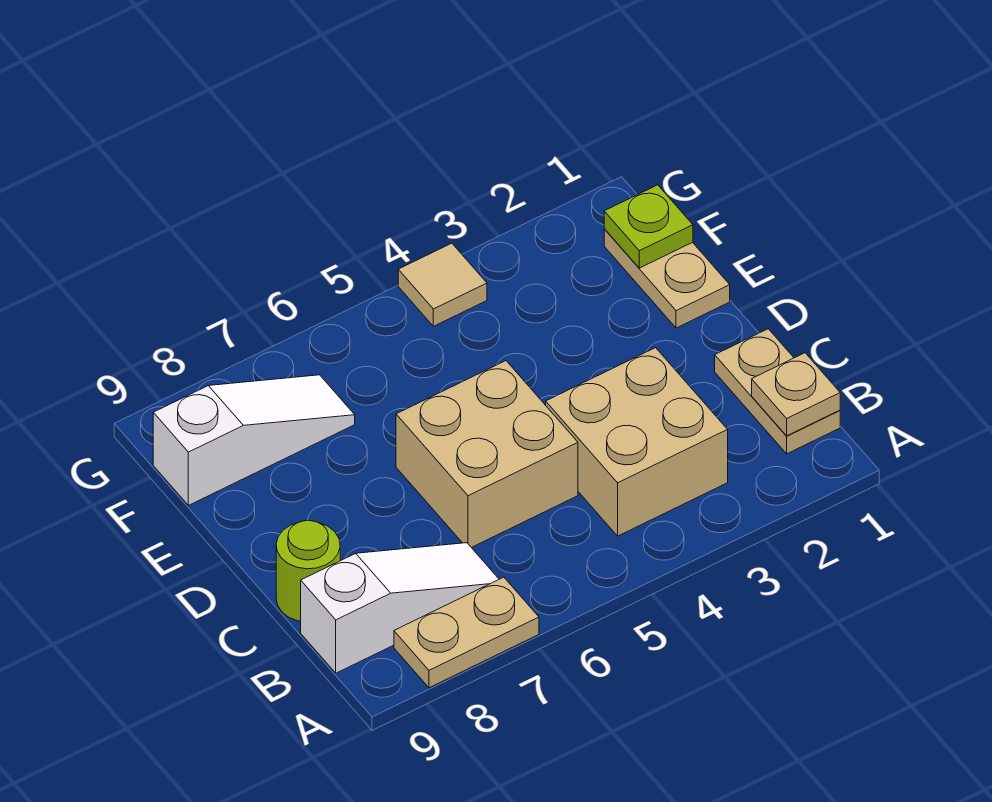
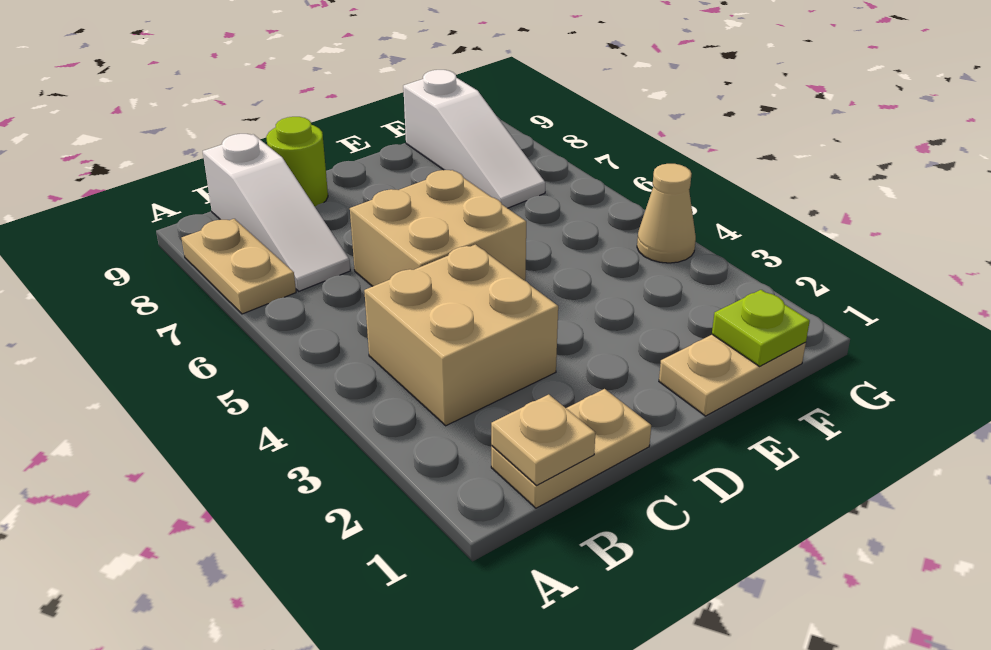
tan tile G4 level 1 -> tan cone G4 level 1

